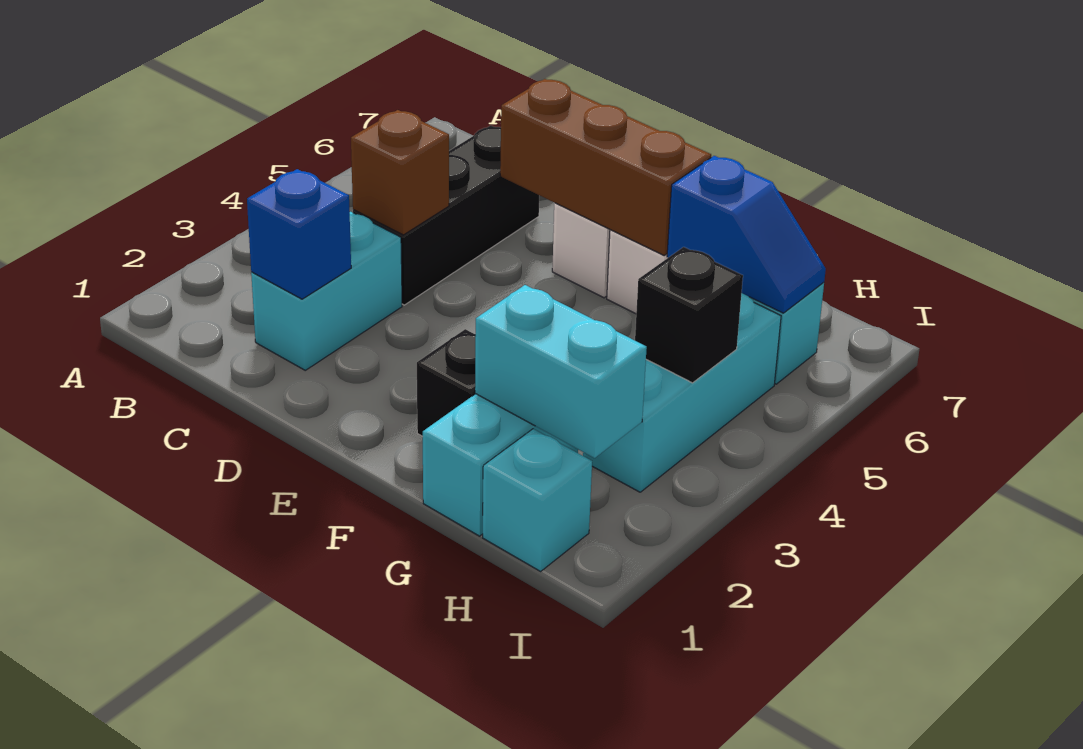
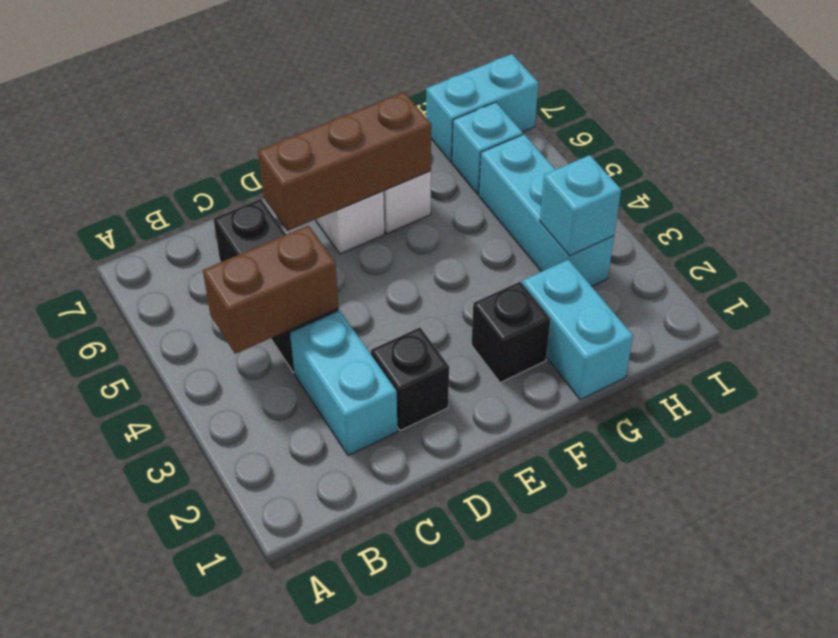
blue brick C2 level 2 -> none
brown brick C4 level 2 -> brown brick B4:C4 level 2
cyan brick G2:H2 level 2 -> cyan brick H7:I7 level 1
blue slope G6:H6 level 2 top G -> none
cyan brick H1 level 1 -> cyan brick H3 level 2
black brick H4 level 2 -> black brick D2 level 1

